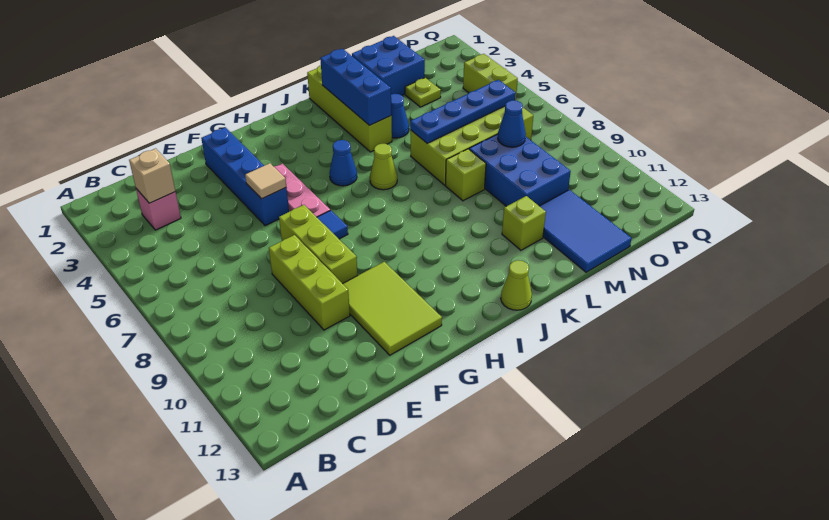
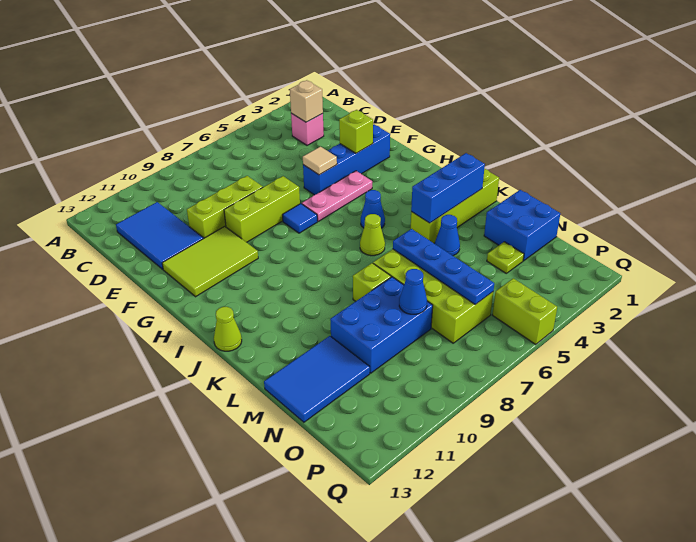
none -> blue tile C11:E12 level 1
lime brick L11 level 1 -> lime brick F3 level 2
lime brick P4:P5 level 1 -> lime brick P5:Q5 level 1

